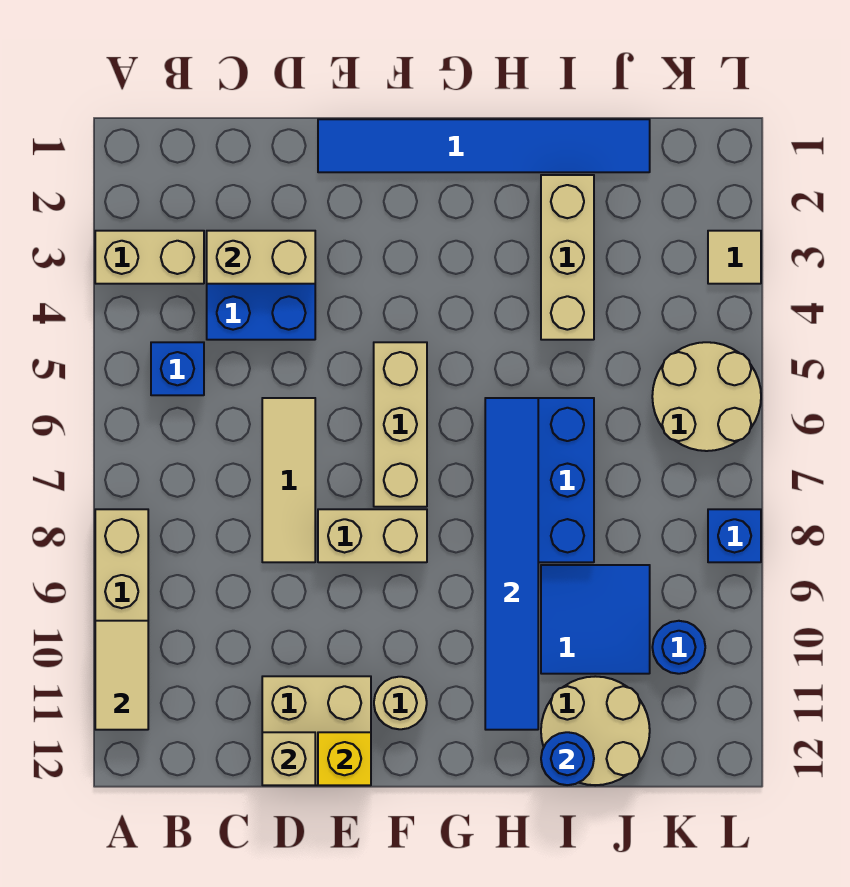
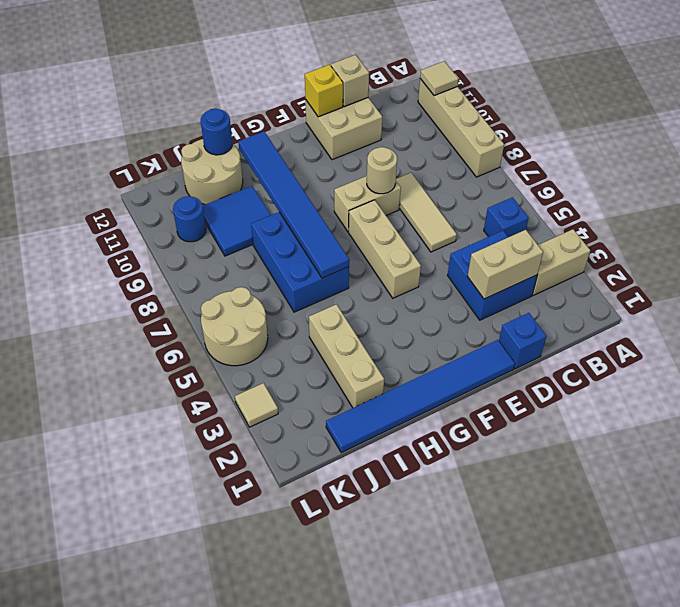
tan tile A10:A11 level 2 -> tan tile A11 level 2
tan round brick F11 level 1 -> tan round brick E8 level 2
blue brick L8 level 1 -> blue brick D1 level 1

